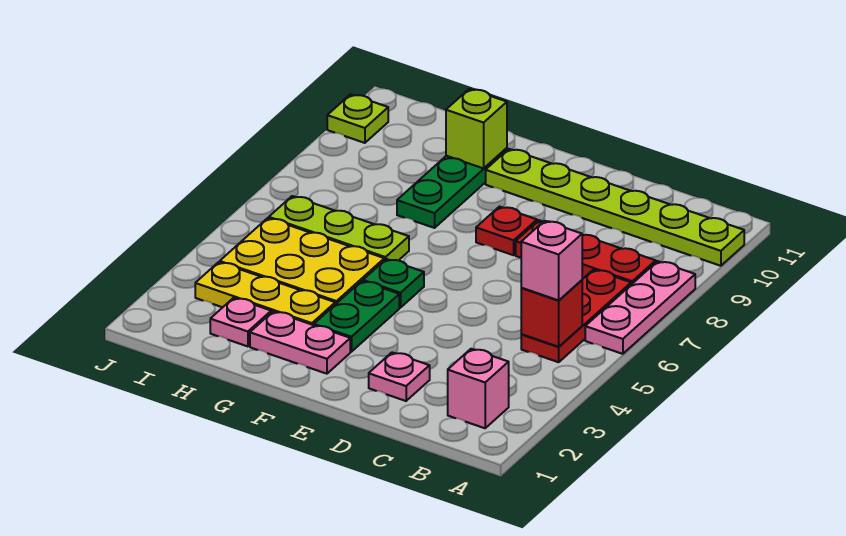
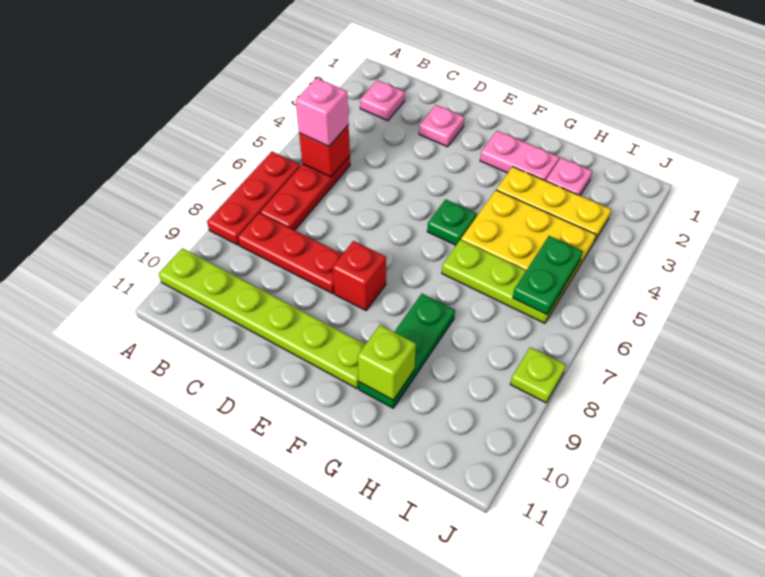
pink plate A6:A8 level 1 -> red plate A6:A8 level 1
pink brick B2 level 1 -> pink plate B2 level 1
red plate E8 level 1 -> red brick E8 level 1
green plate F3:F4 level 1 -> green plate I5:I6 level 2
lime plate J10 level 1 -> lime plate J8 level 1

